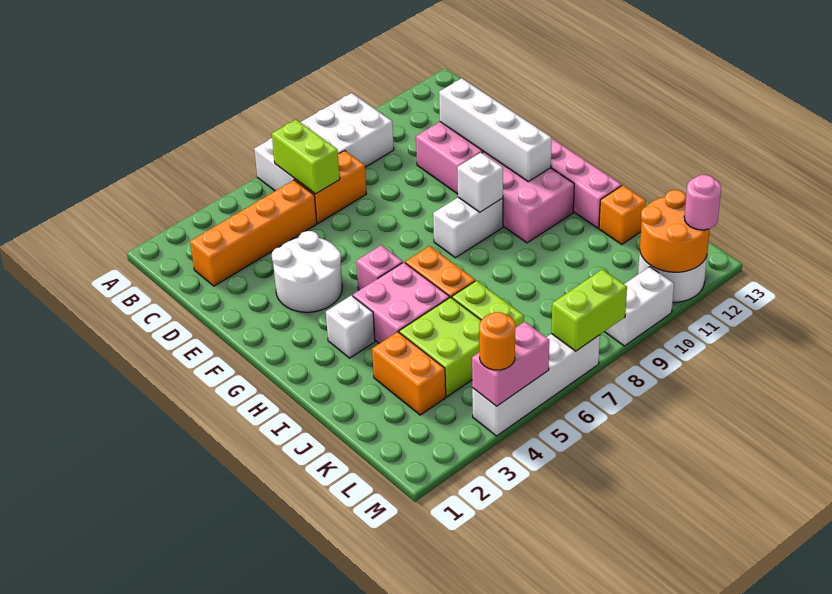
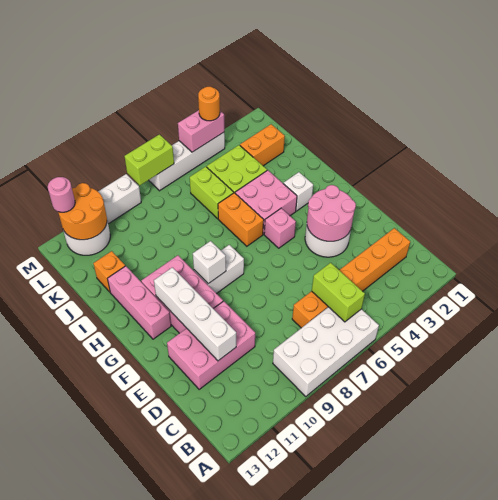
none -> pink round brick E3:F4 level 2
orange brick J3:K3 level 1 -> orange brick K2:K3 level 1

